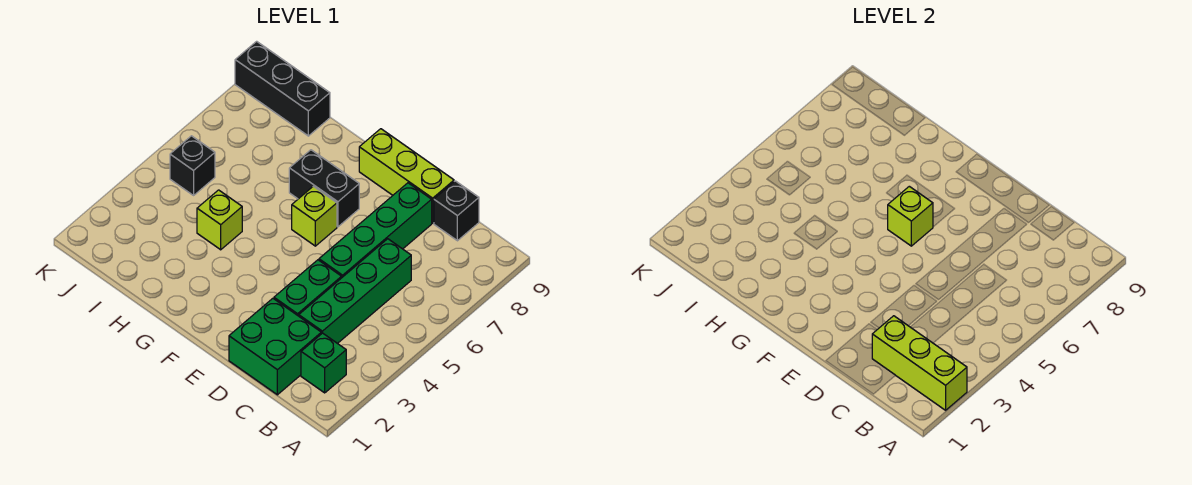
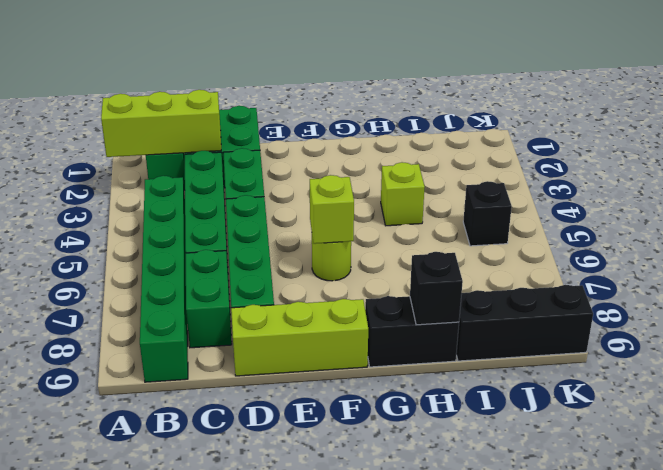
none -> green brick B4:B9 level 1
none -> green brick C7:C8 level 1
black brick C9 level 1 -> black brick H9 level 2
lime brick F6 level 1 -> lime round brick F6 level 1
black brick F7:G7 level 1 -> black brick G9:H9 level 1

